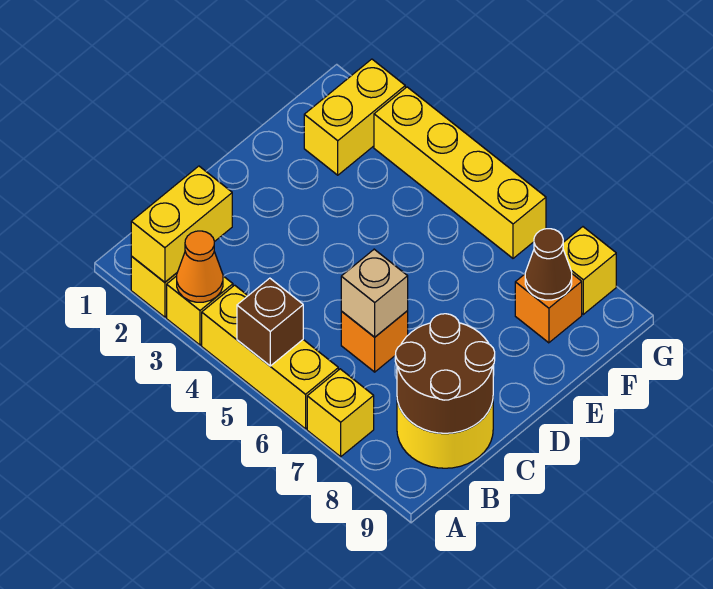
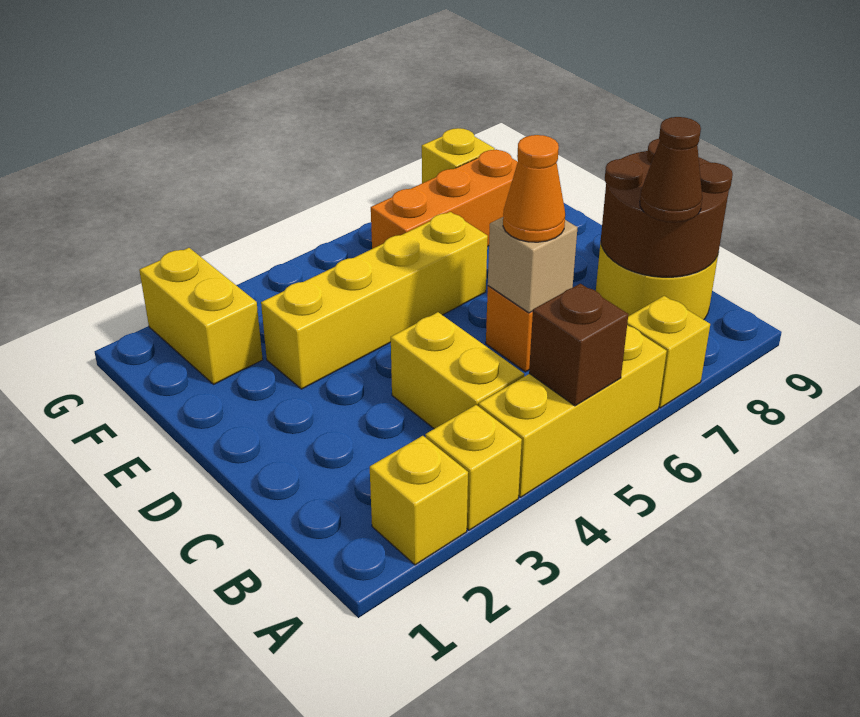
yellow brick A2:B2 level 2 -> yellow brick B4:C4 level 1
orange cone A3 level 2 -> orange cone C6 level 3
orange brick F8 level 1 -> orange brick F6:F8 level 1
brown cone F8 level 2 -> brown cone B8 level 3
yellow brick G3:G6 level 1 -> yellow brick E3:E6 level 1

